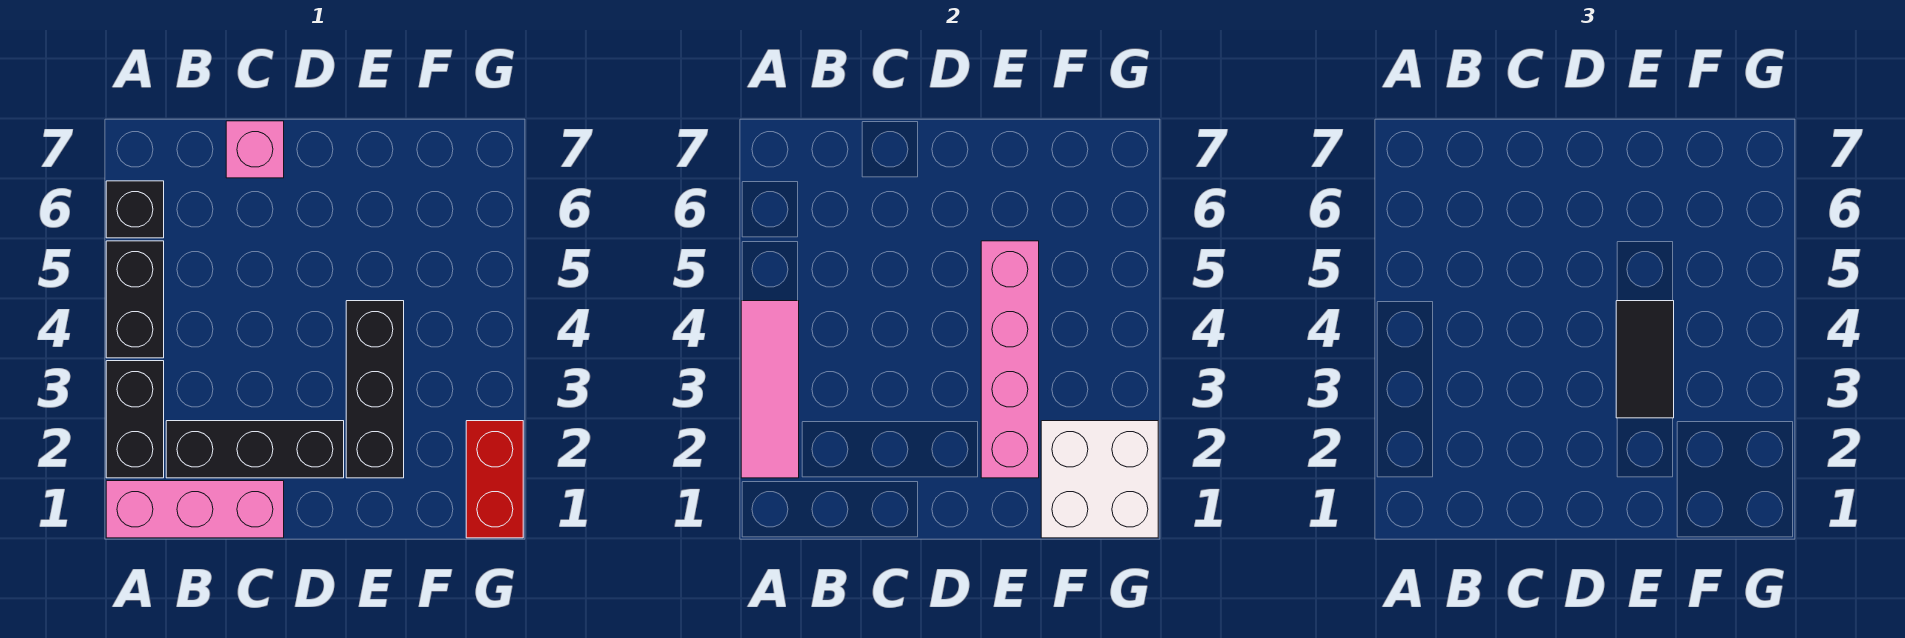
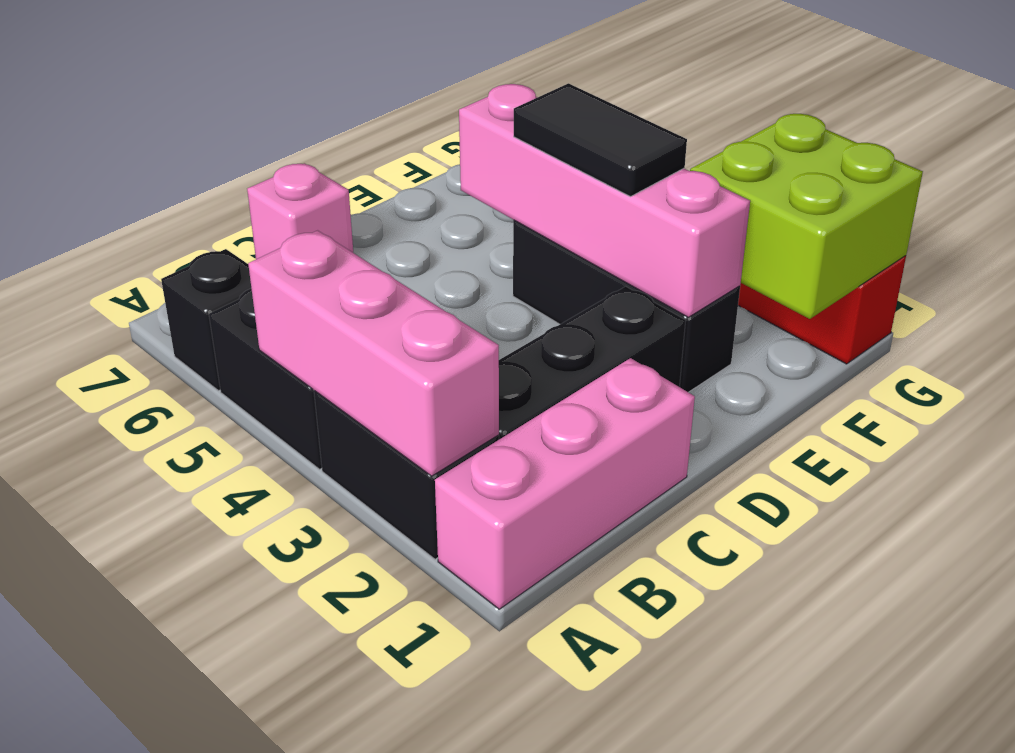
pink tile A2:A4 level 2 -> pink brick A2:A4 level 2
white brick F1:G2 level 2 -> lime brick F1:G2 level 2

